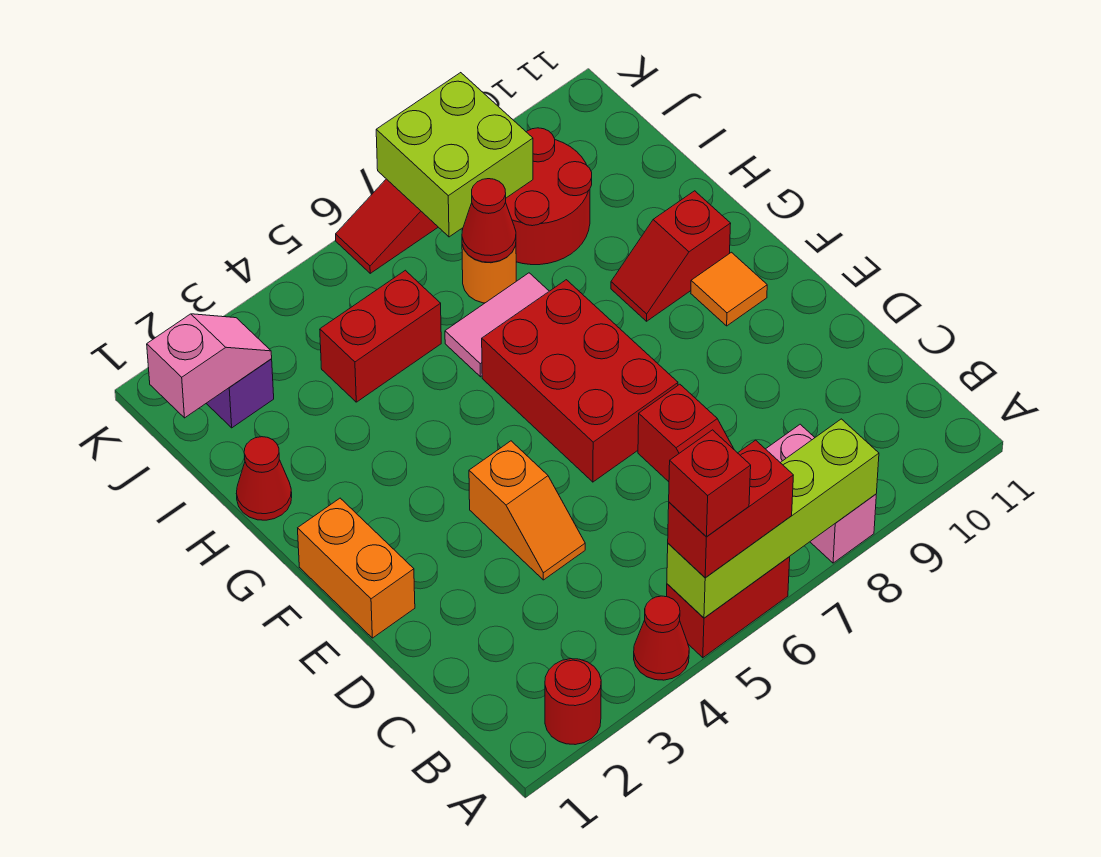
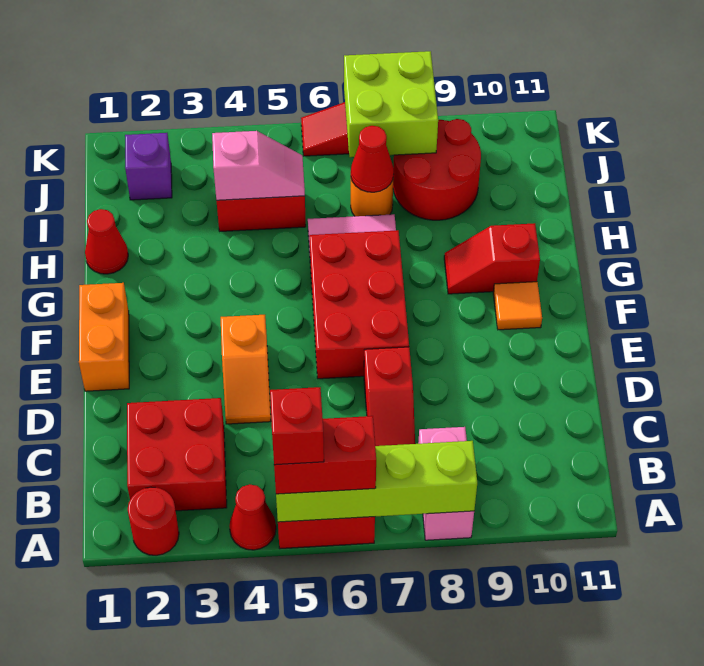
none -> red brick B2:C3 level 1
pink slope J1:J2 level 2 top 1 -> pink slope I4:I5 level 2 top 4

